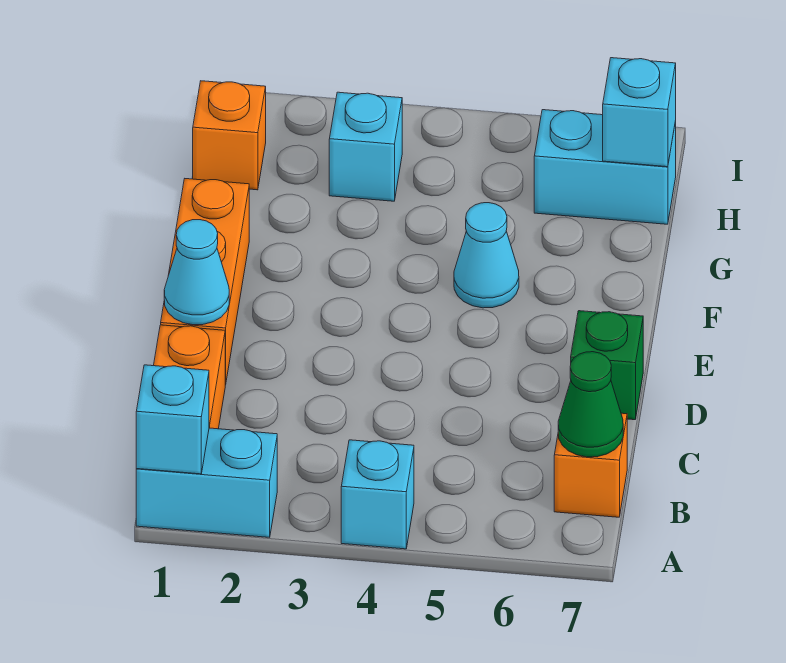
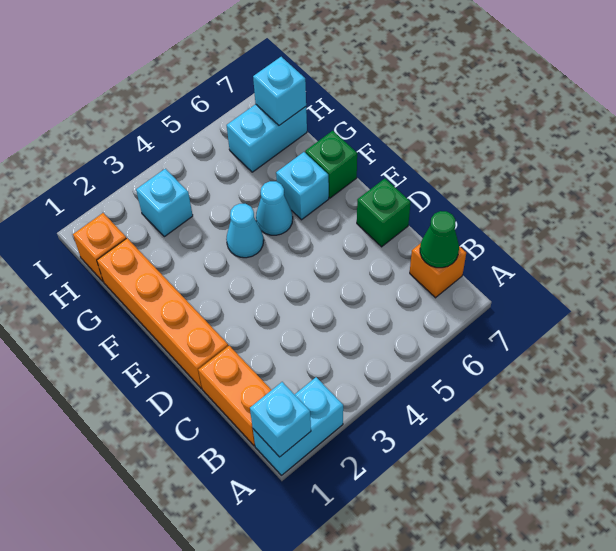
cyan brick A4 level 1 -> cyan brick F6 level 1
orange brick D1:F1 level 1 -> orange brick D1:G1 level 1
cyan cone D1 level 2 -> cyan cone F4 level 1
none -> green brick F7 level 1

